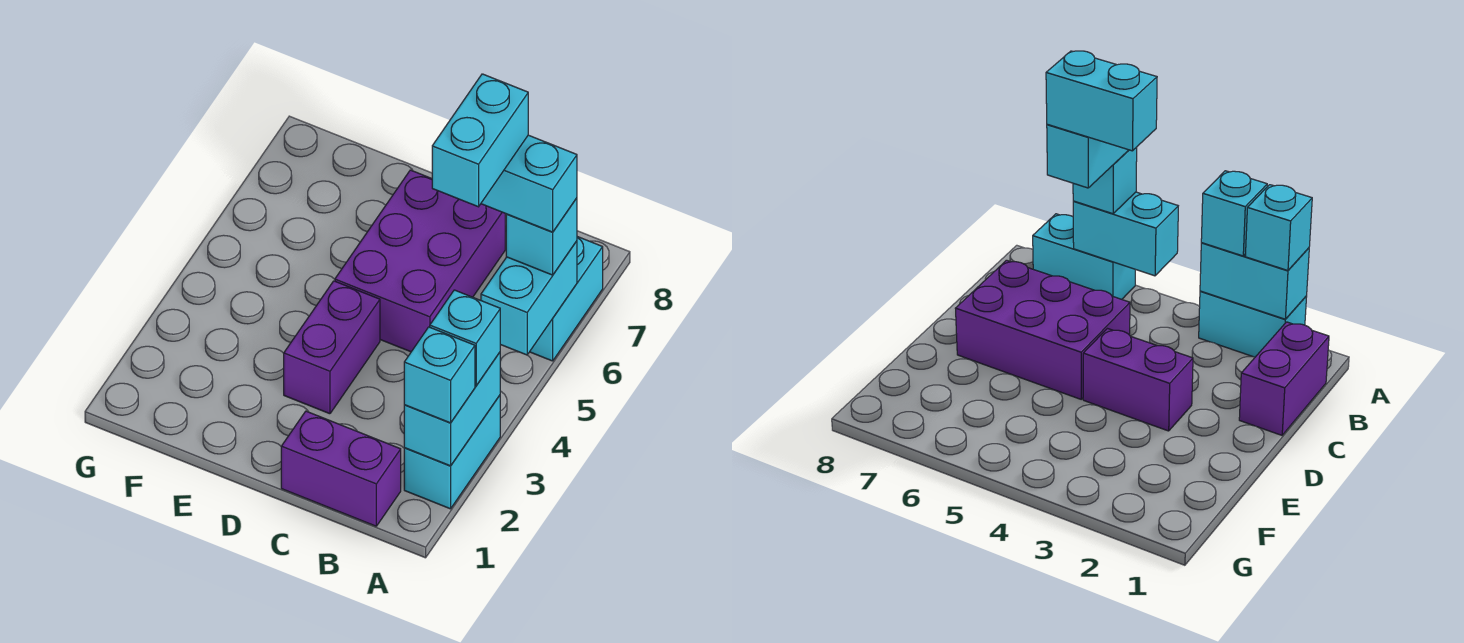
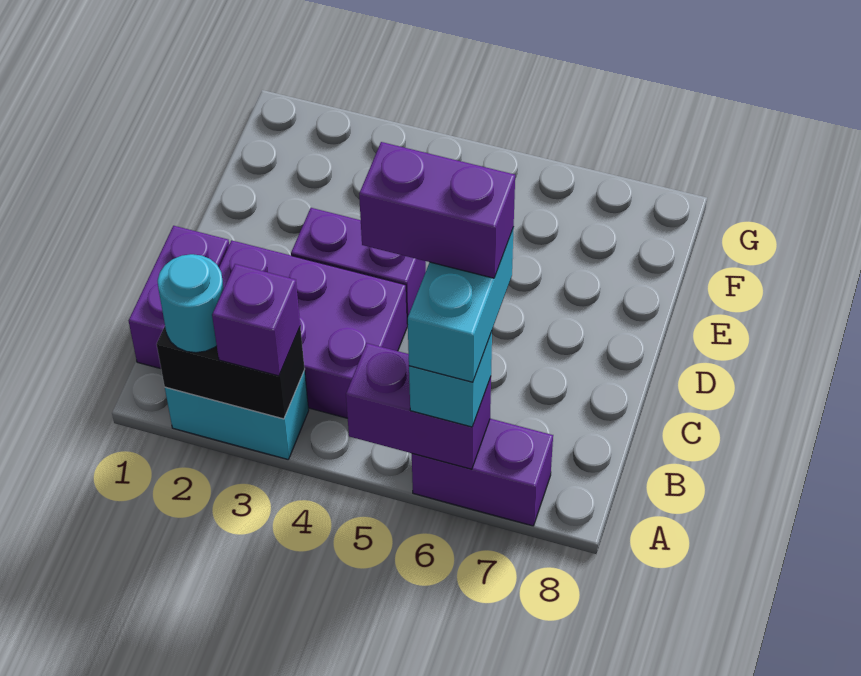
cyan brick A2:A3 level 2 -> black brick A2:A3 level 2
cyan brick A2 level 3 -> cyan round brick A2 level 3
cyan brick A3 level 3 -> purple brick A3 level 3
cyan brick A5:A6 level 2 -> purple brick A5:A6 level 2
cyan brick A6:A7 level 1 -> purple brick A6:A7 level 1
cyan brick B5:B6 level 5 -> purple brick B5:B6 level 5
purple brick C5:D7 level 1 -> purple brick B2:C4 level 1

